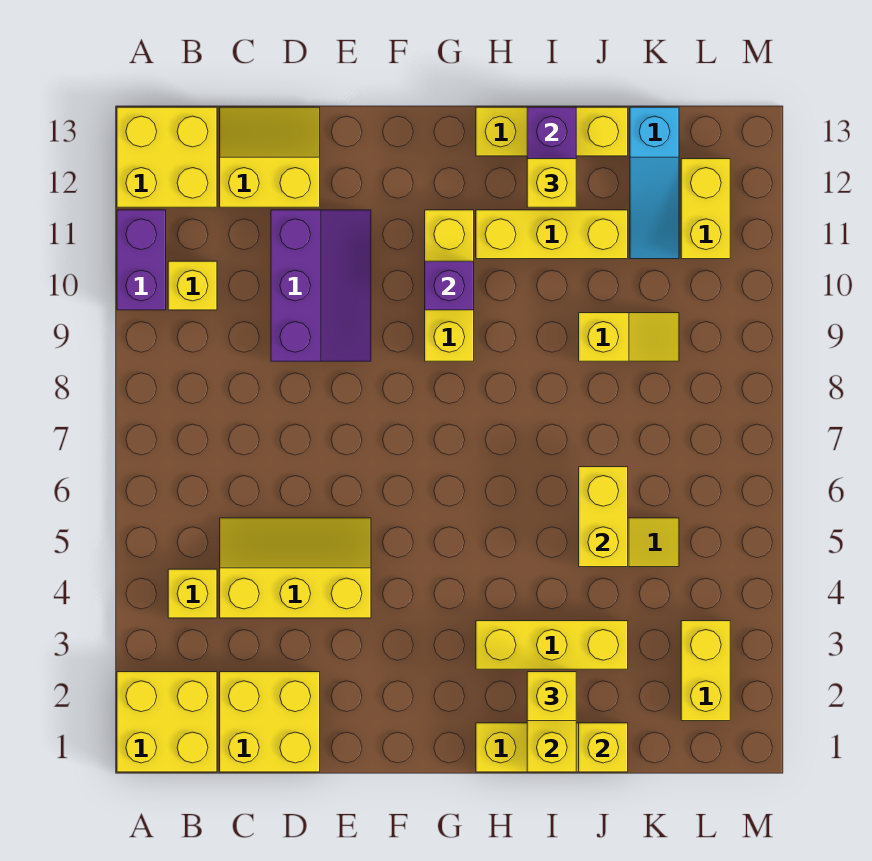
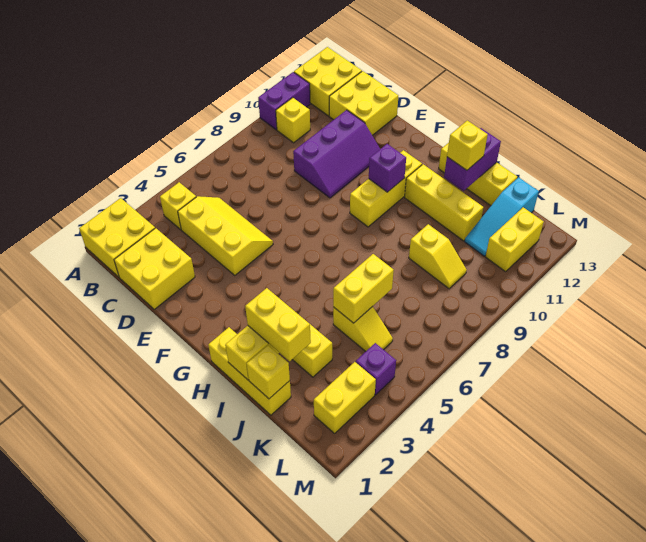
yellow slope C12:D13 level 1 top 12 -> yellow brick C12:D13 level 1
yellow brick I2 level 3 -> yellow brick I2:J2 level 3
none -> purple brick L4 level 1

